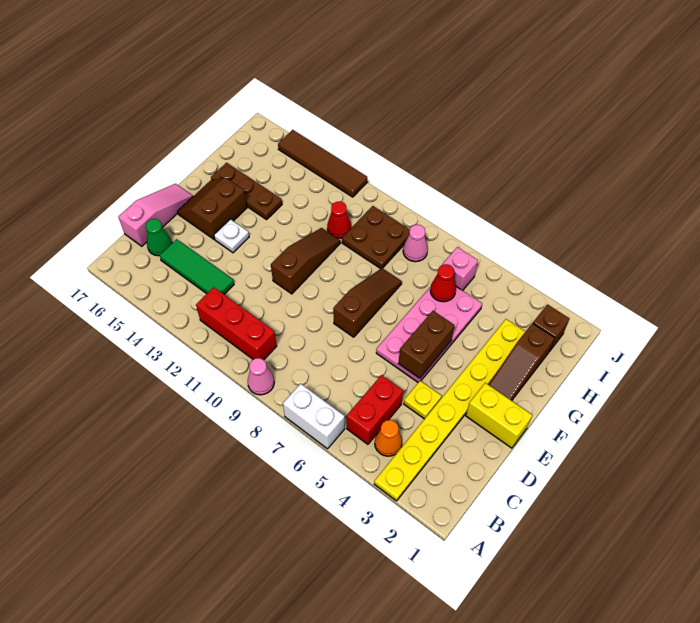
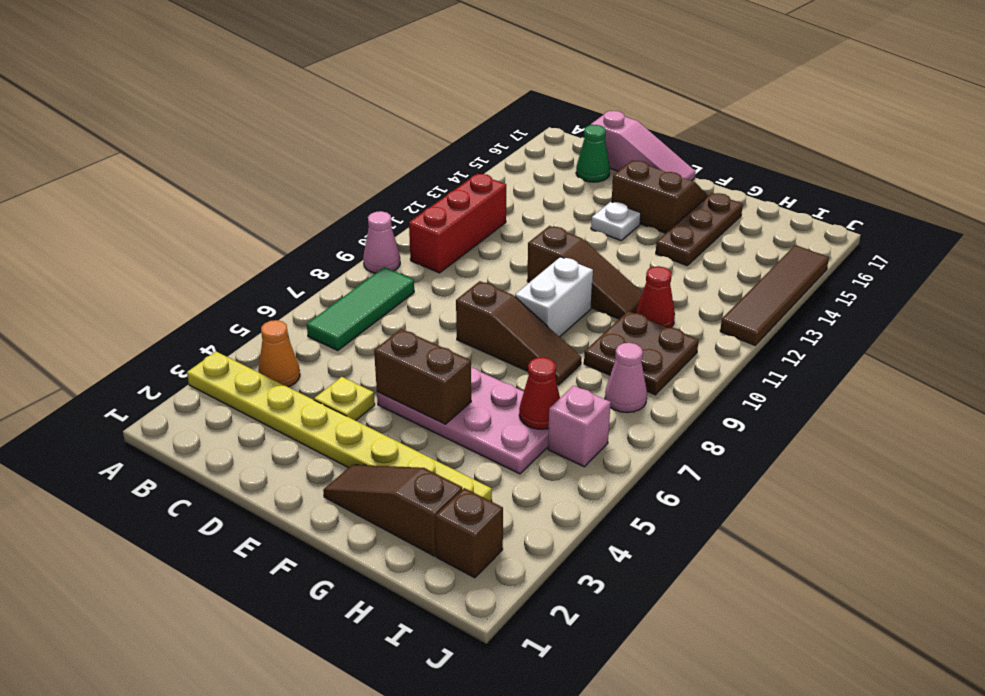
white brick A6:A7 level 1 -> white brick F9:F10 level 1
red brick B5:C5 level 1 -> none
green tile C13:C15 level 1 -> green tile B6:B8 level 1
yellow brick E1:E2 level 1 -> none

